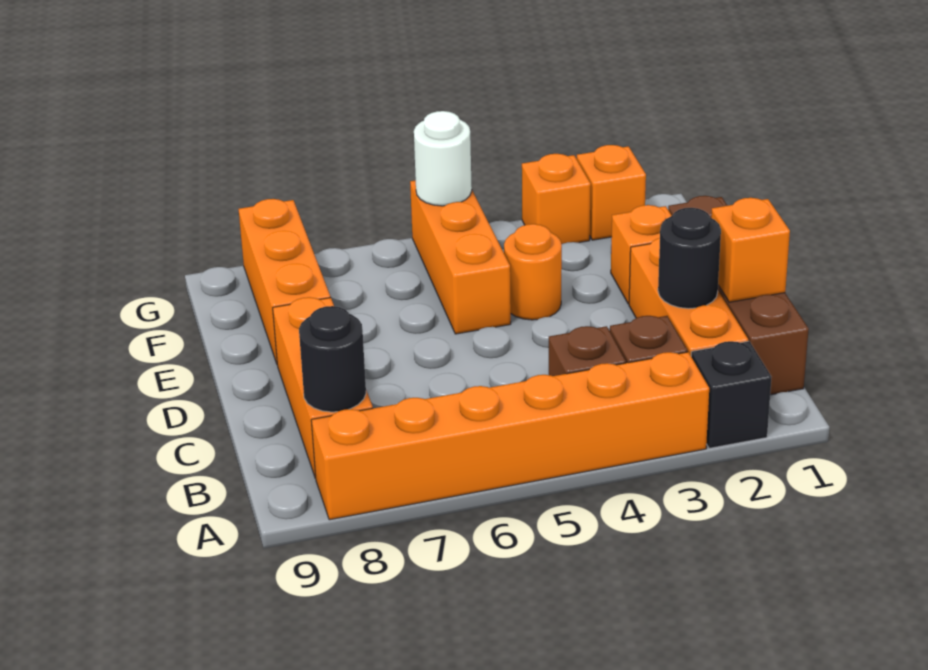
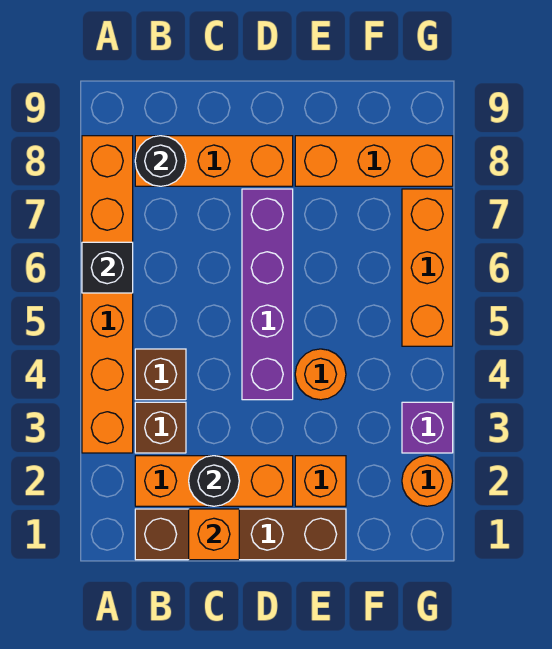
black brick A2 level 1 -> black brick A6 level 2
none -> purple brick D4:D7 level 1
orange brick E5:G5 level 1 -> orange brick G5:G7 level 1
orange brick G2 level 1 -> orange round brick G2 level 1
orange brick G3 level 1 -> purple brick G3 level 1
white round brick G5 level 2 -> none

